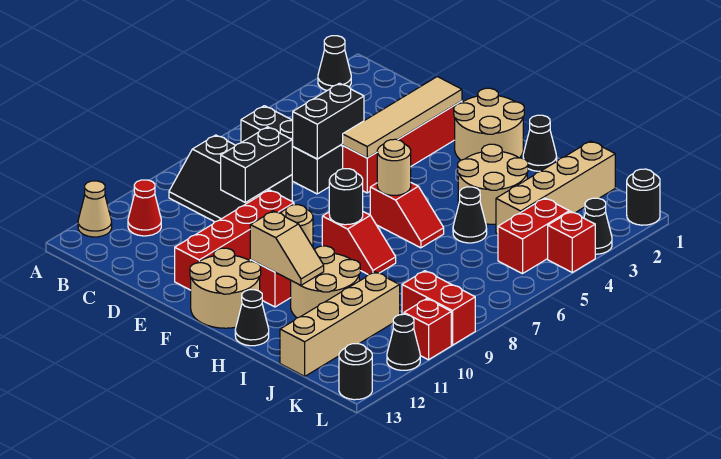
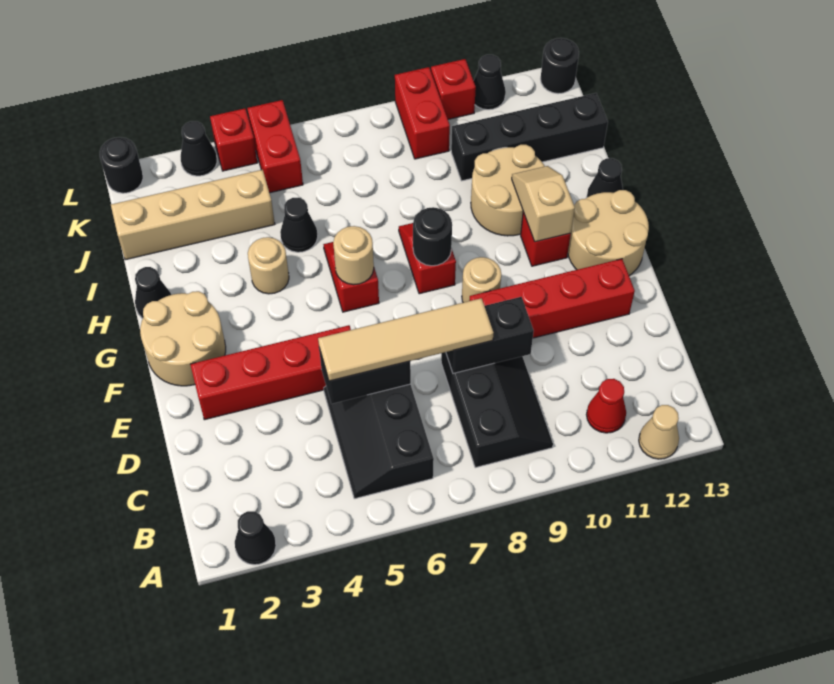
tan tile E2:E5 level 2 -> tan tile D5:D8 level 3
tan round brick H3:I4 level 1 -> tan round brick H4 level 1
tan brick J10:J13 level 1 -> black brick J10:J13 level 1
red brick K4:K5 level 1 -> red brick K5:L5 level 1

